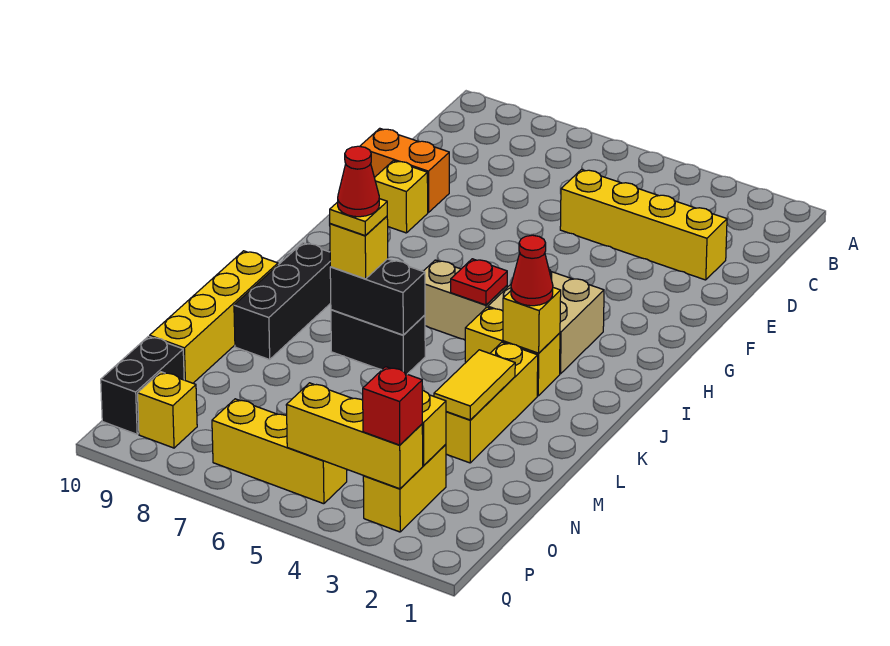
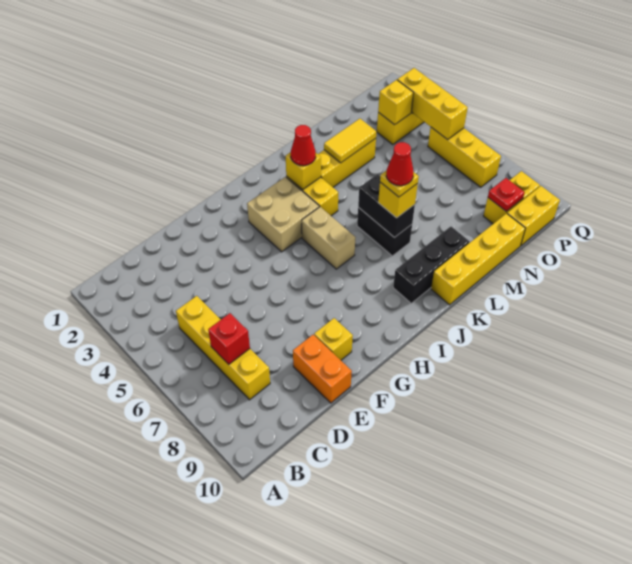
yellow brick D2:D5 level 1 -> yellow brick C5:C8 level 1
red plate I5 level 2 -> red plate O9 level 2
black brick O10:P10 level 1 -> yellow brick O10:P10 level 1
red brick P3 level 3 -> red brick C7 level 2
yellow brick P9 level 1 -> yellow brick O9:P9 level 1

